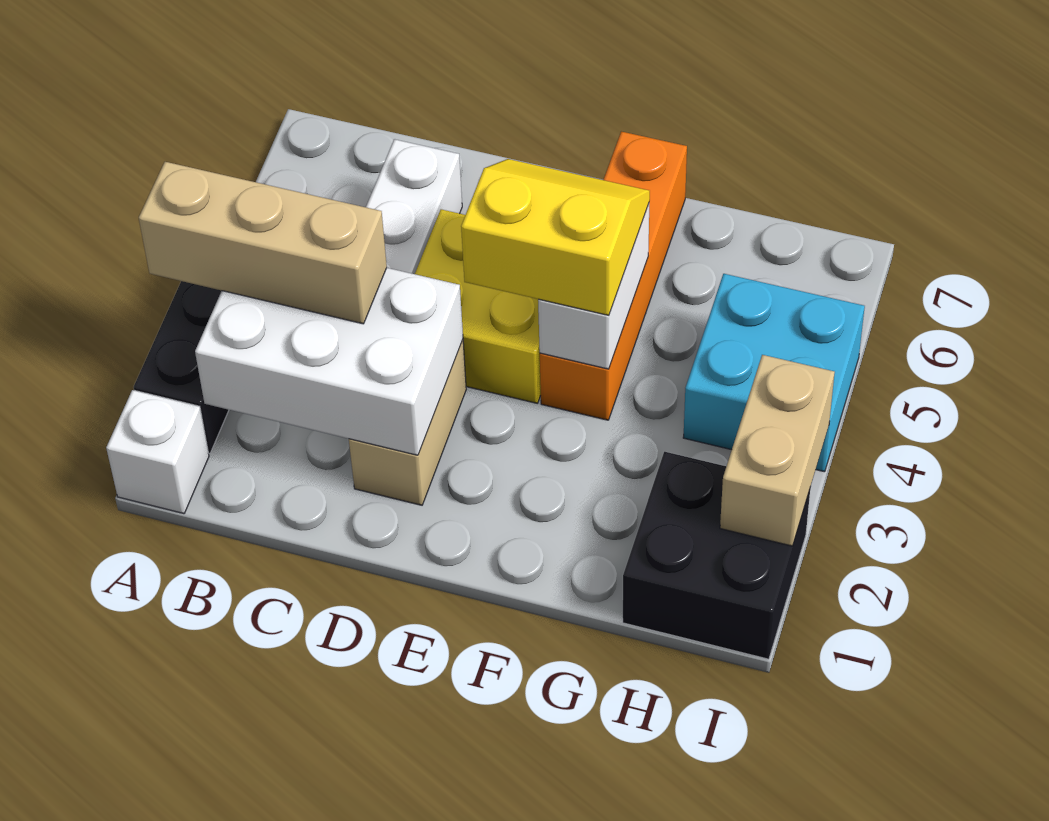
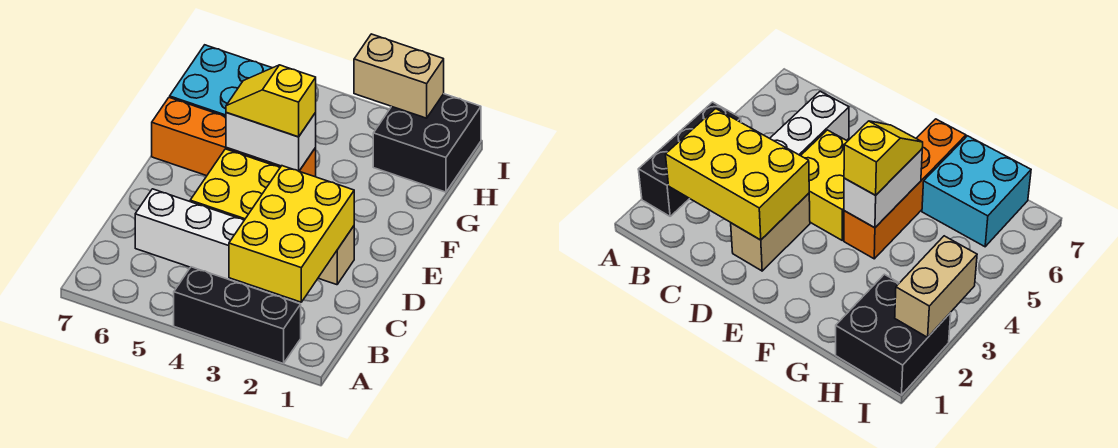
white brick A1 level 1 -> none
tan brick A3:C3 level 3 -> none
white brick B2:D3 level 2 -> yellow brick B2:D3 level 2
yellow slope E4:F5 level 3 top 4 -> yellow slope F4:F5 level 3 top 4
cyan brick H4:I5 level 1 -> cyan brick G6:H7 level 1

